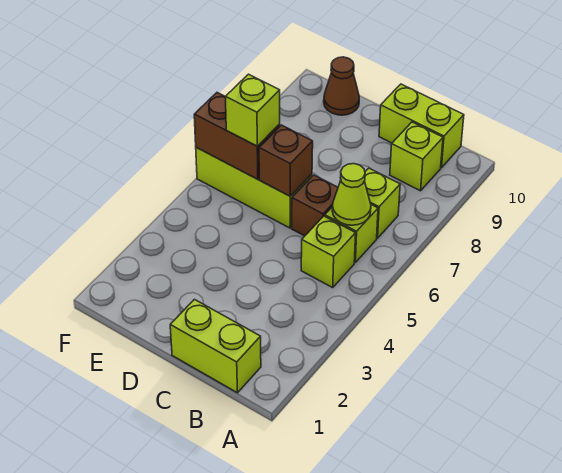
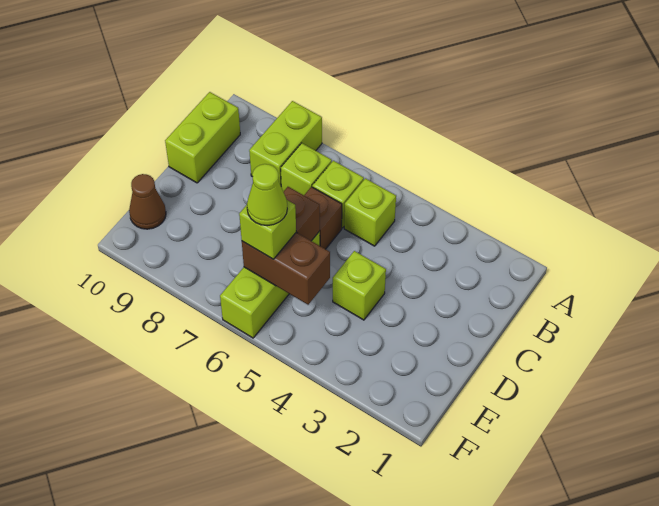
lime brick B1:C1 level 1 -> lime brick A8:B8 level 1
lime cone B6 level 2 -> lime cone E6 level 4
lime brick B9 level 1 -> lime brick D4 level 1
brown brick E6:F6 level 2 -> brown brick E5:E6 level 2

